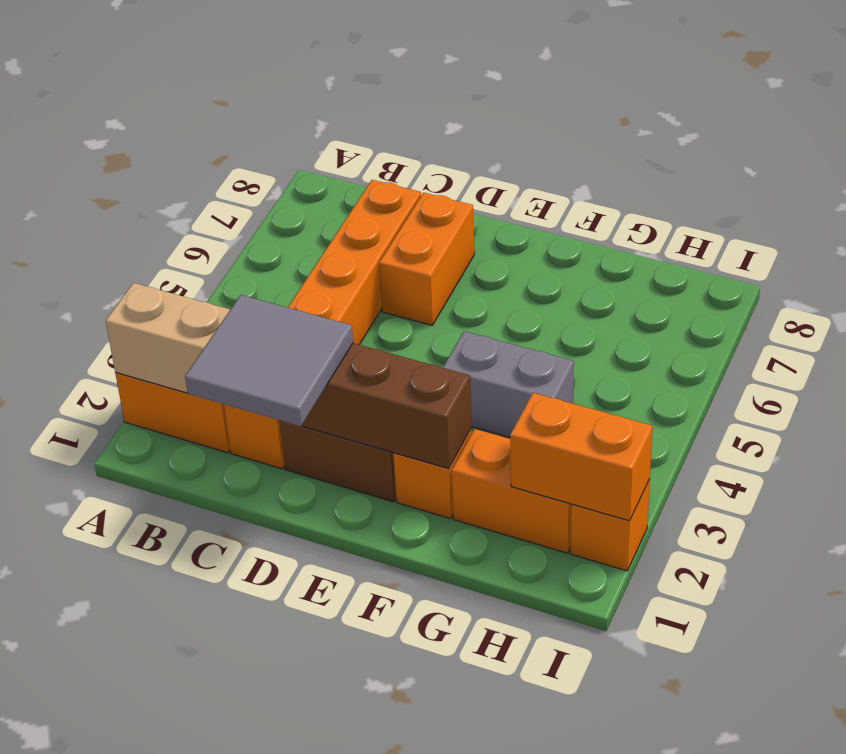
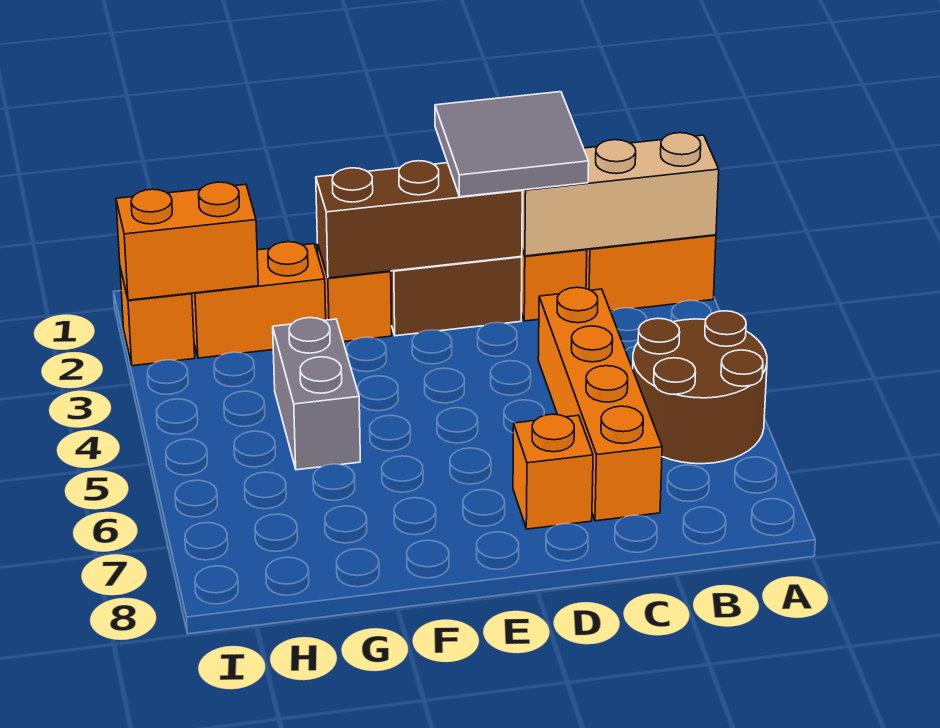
none -> brown round brick A5:B6 level 1
orange brick D6:D7 level 1 -> orange brick D7 level 1
grey brick F4:G4 level 1 -> grey brick G4:G5 level 1

